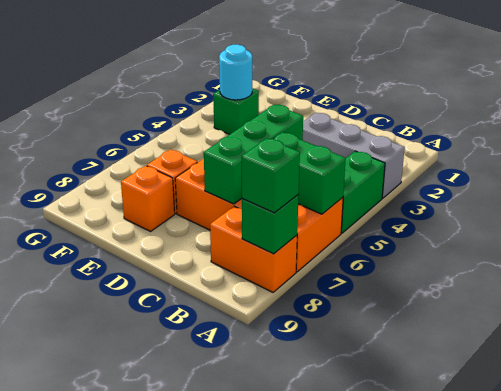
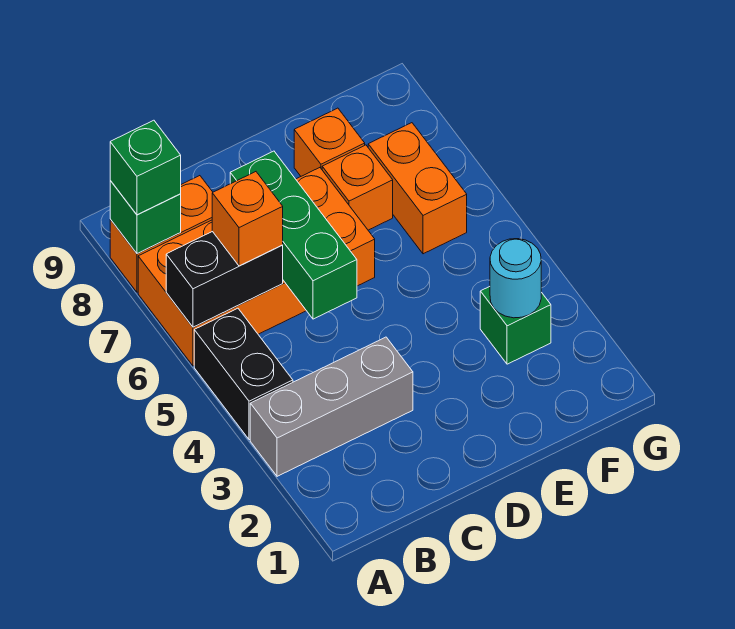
green brick A4:A5 level 1 -> black brick A4:A5 level 1
green brick A6:B6 level 2 -> black brick A6:B6 level 2
none -> orange brick B6 level 3
none -> orange brick F6:F7 level 1

